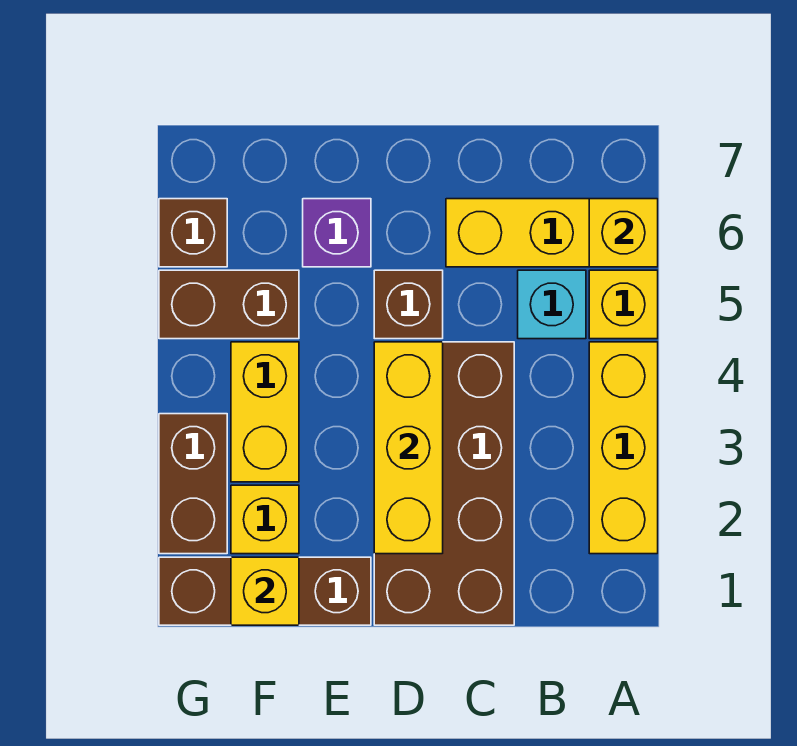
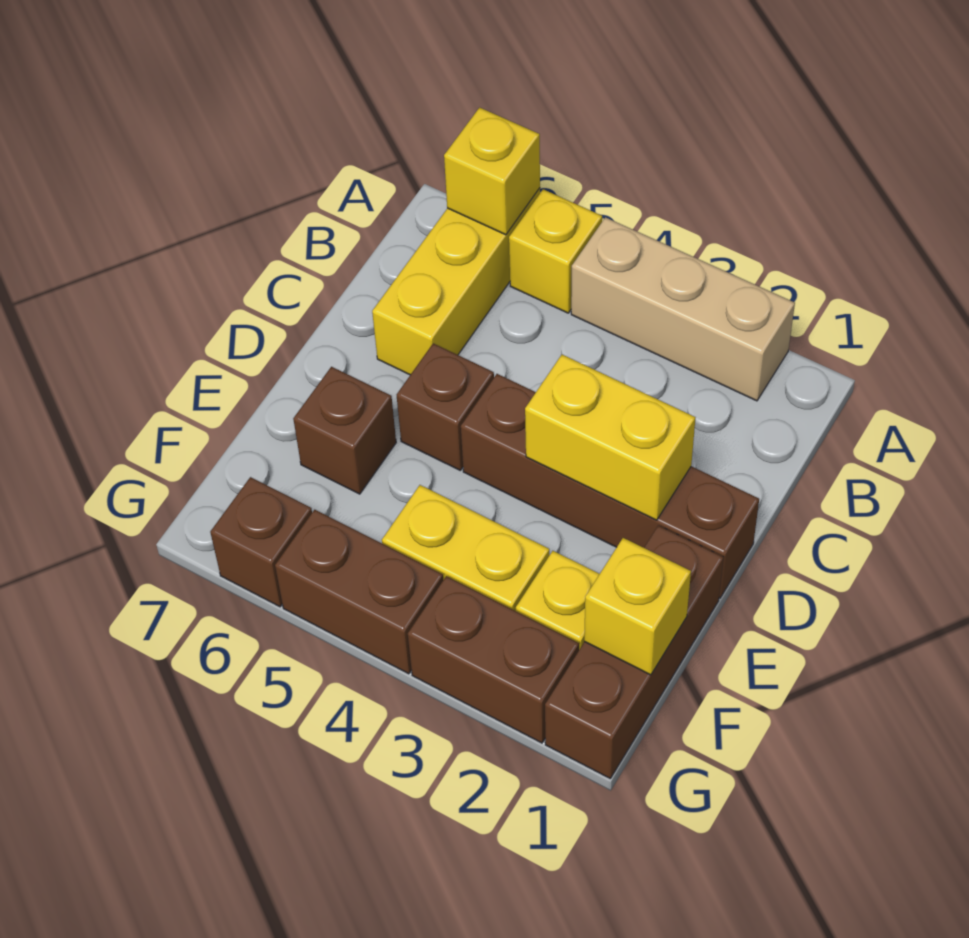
yellow brick A2:A4 level 1 -> tan brick A2:A4 level 1
cyan brick B5 level 1 -> none
brown brick C1:D4 level 1 -> brown brick D1:D4 level 1
yellow brick D2:D4 level 2 -> yellow brick D2:D3 level 2
purple brick E6 level 1 -> brown brick E6 level 1
brown brick F5:G5 level 1 -> brown brick G4:G5 level 1

